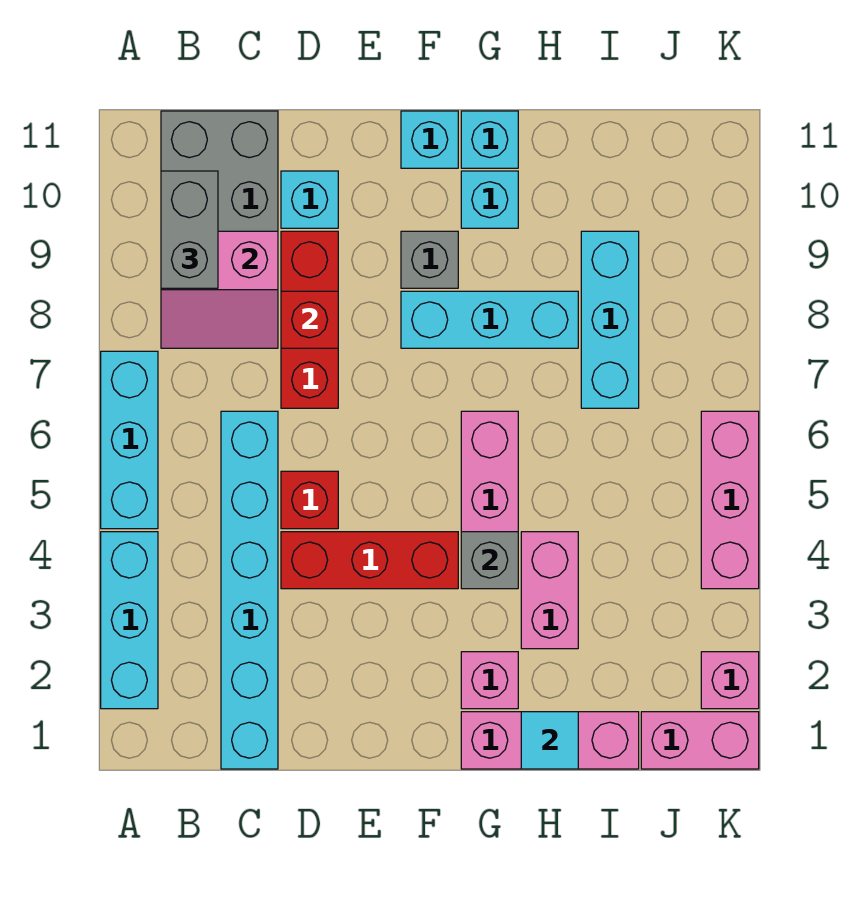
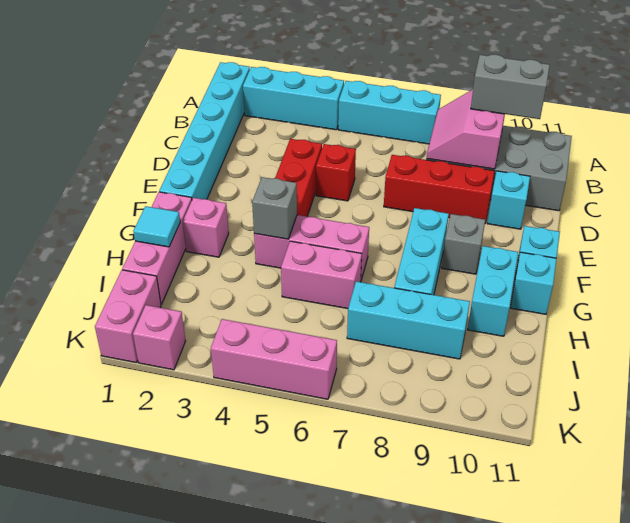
cyan brick C1:C6 level 1 -> cyan brick A1:F1 level 1
red brick D8 level 2 -> none
cyan brick G10 level 1 -> cyan brick G10:H10 level 1
pink brick H3:H4 level 1 -> pink brick H5:H6 level 1

